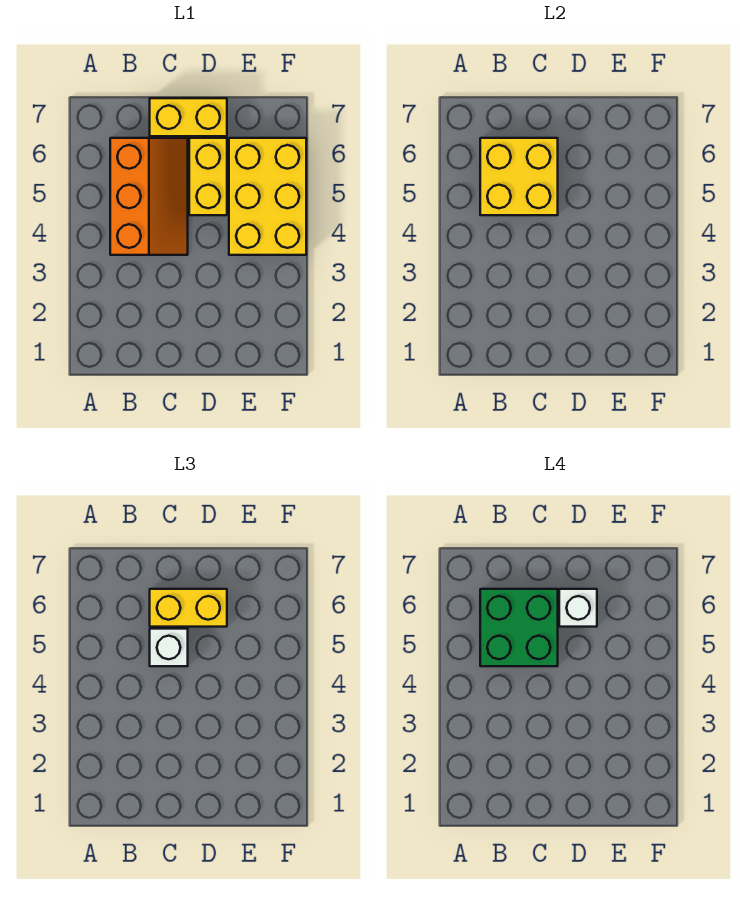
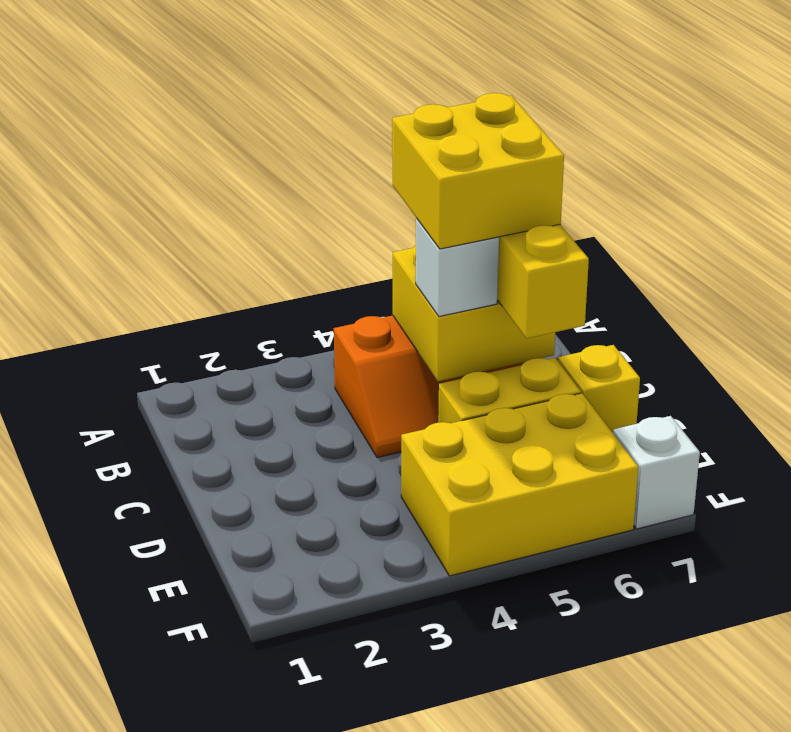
green brick B5:C6 level 4 -> yellow brick B5:C6 level 4
yellow brick C7:D7 level 1 -> yellow brick D7 level 1
white brick D6 level 4 -> white brick F7 level 1

